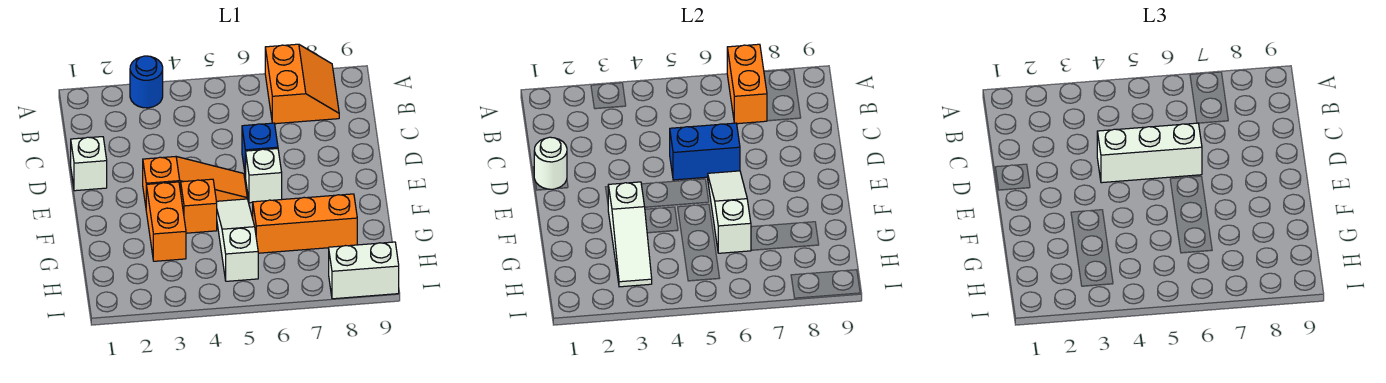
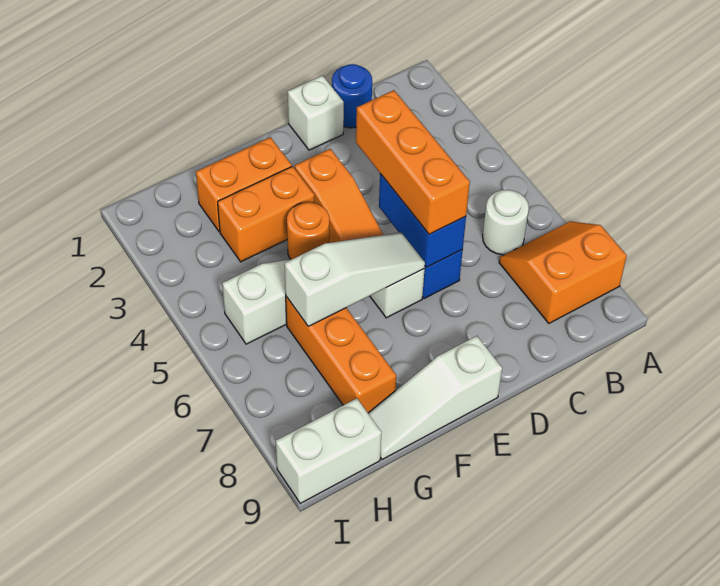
blue round brick A3 level 1 -> blue round brick C1 level 1
orange slope A7:B8 level 1 top 7 -> orange slope A7:B8 level 1 top 8
orange brick A7:B7 level 2 -> orange brick F2:G2 level 1
white round brick D1 level 2 -> white round brick B6 level 1
white brick D4:D6 level 3 -> orange brick D4:D6 level 3
white slope F3:H3 level 2 top F -> white slope E9:G9 level 1 top E
orange brick F4 level 1 -> orange round brick F4 level 1
white brick I8:I9 level 1 -> white brick H9:I9 level 1

